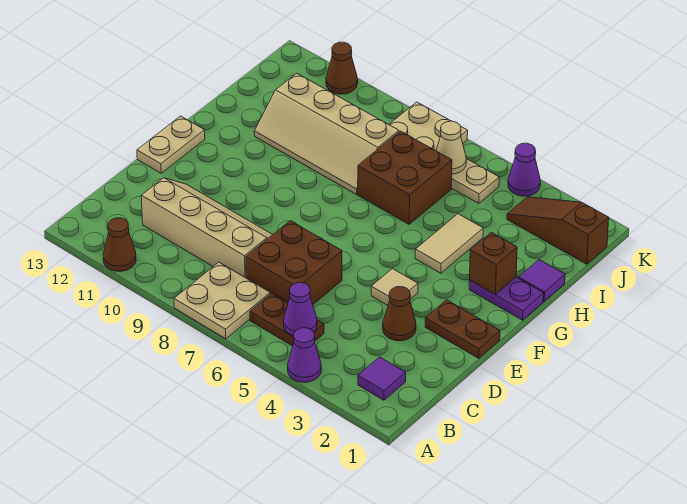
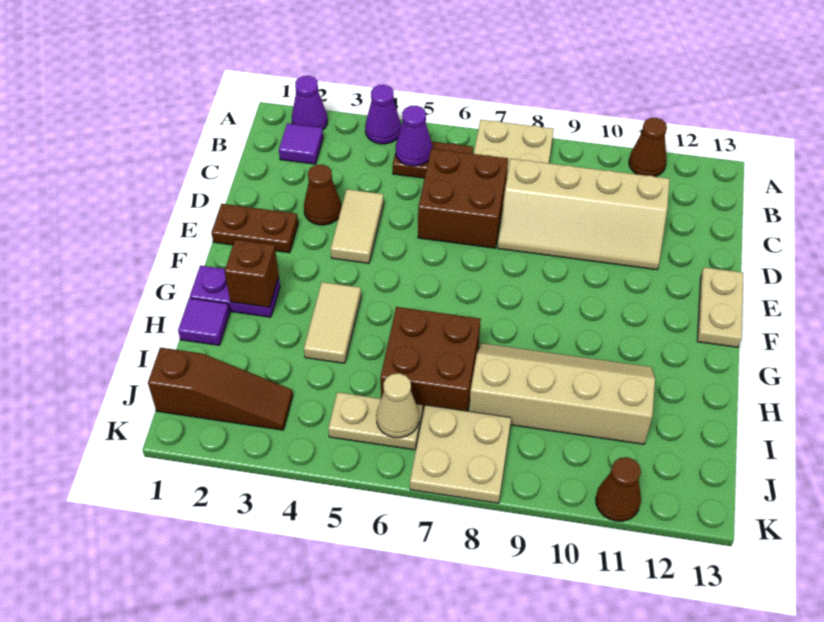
tan tile E4 level 1 -> tan tile D4:E4 level 1
purple cone K4 level 1 -> purple cone A2 level 1

